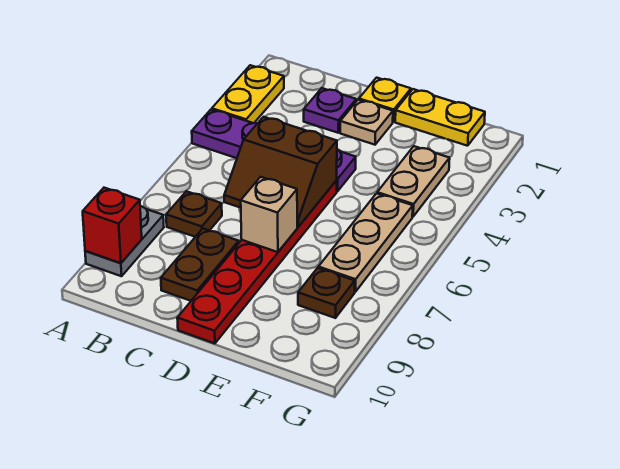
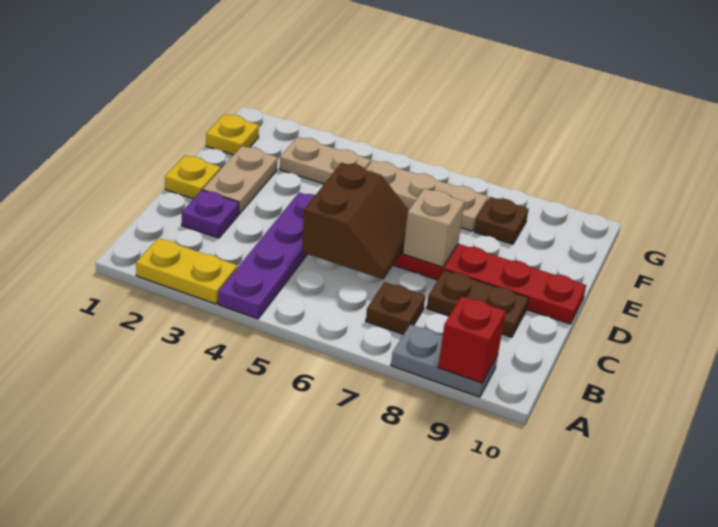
tan plate D2 level 1 -> tan plate D2:E2 level 1
yellow plate E1:F1 level 1 -> yellow plate F1 level 1

